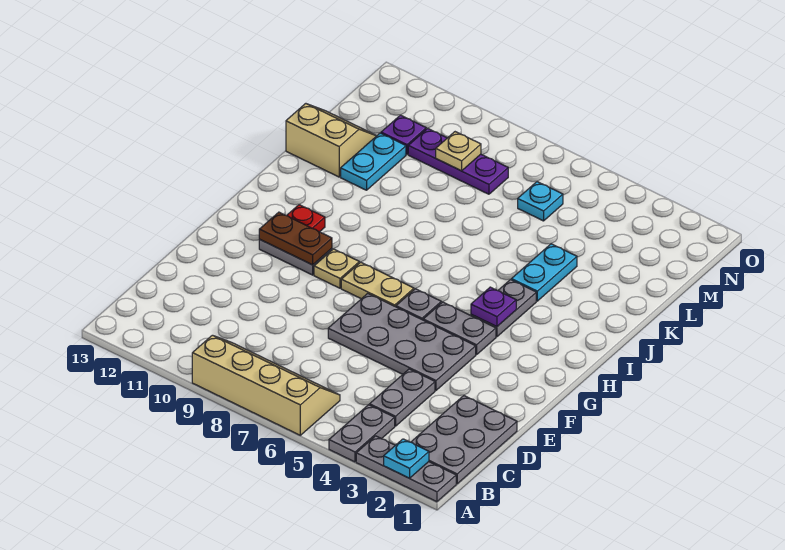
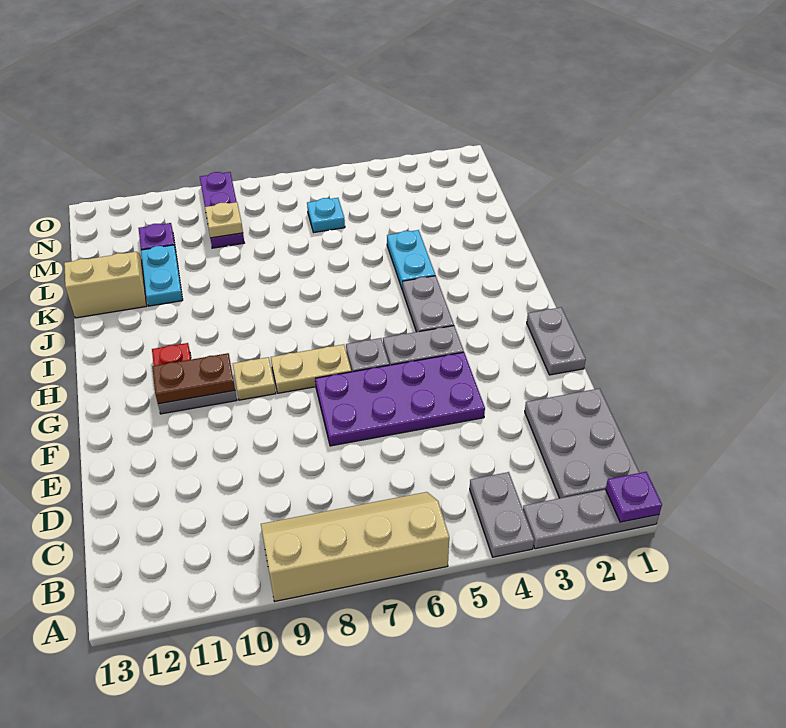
cyan plate A2 level 2 -> none
grey plate C4:D4 level 1 -> grey plate F1:G1 level 1
grey plate E4:F7 level 1 -> purple plate E4:F7 level 1
purple plate H4 level 2 -> purple plate A1 level 2
purple plate M8:M10 level 1 -> purple plate M9:O9 level 1

